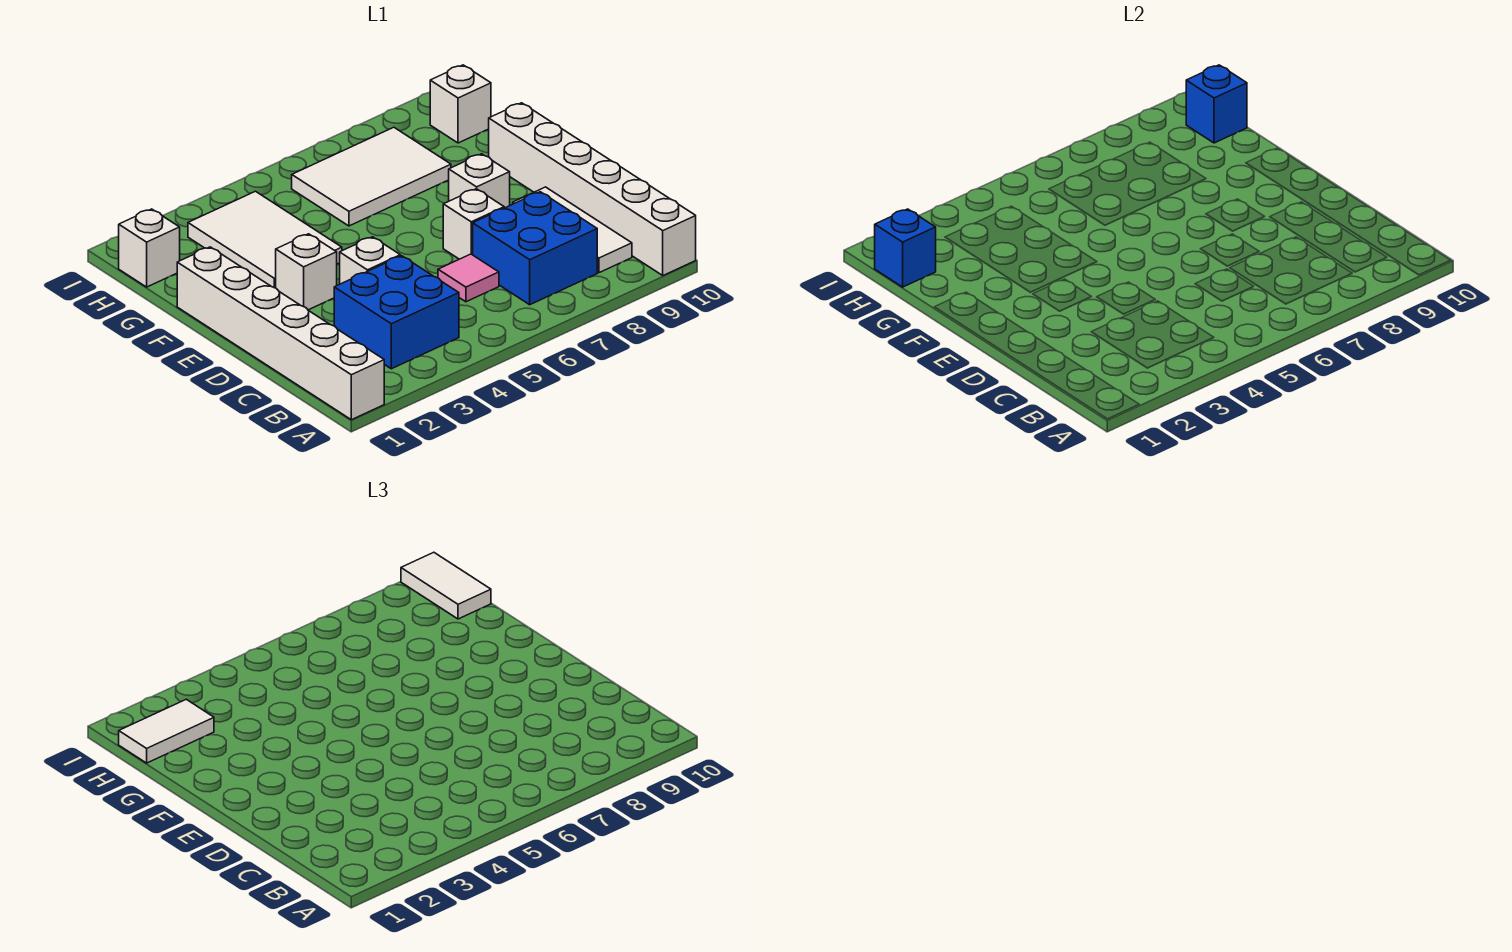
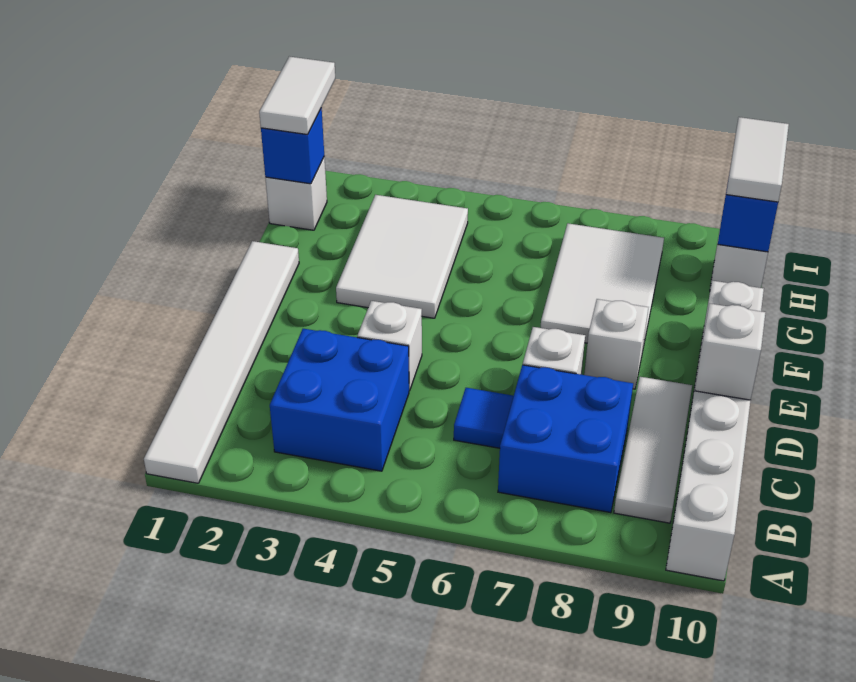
white brick A1:F1 level 1 -> white tile A1:F1 level 1
pink tile C6 level 1 -> blue tile C6 level 1
white brick E3 level 1 -> white brick D10 level 2
white tile G6:H8 level 1 -> white tile F7:H8 level 1
white tile H1:H2 level 3 -> white tile H1:I1 level 3

